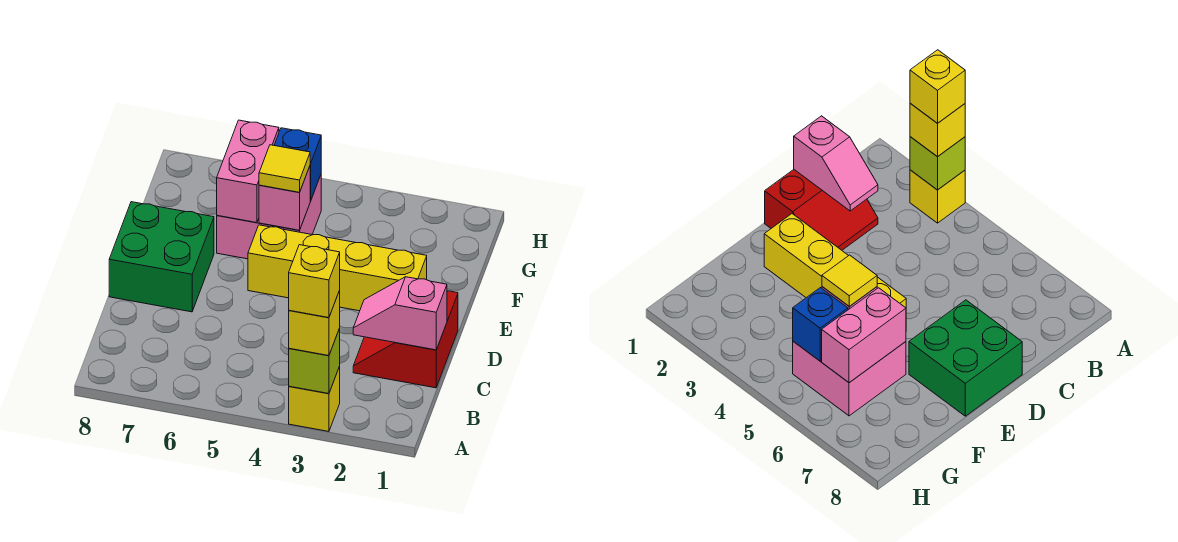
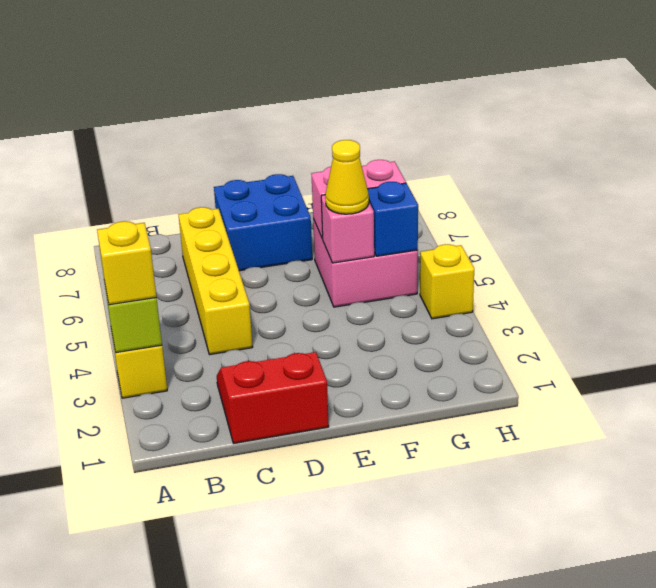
yellow brick A3 level 4 -> yellow brick H4 level 1
pink slope C1:C2 level 2 top 1 -> none
green brick D7:E8 level 1 -> blue brick D7:E8 level 1
yellow brick E2:E5 level 1 -> yellow brick C4:C7 level 1
yellow tile F5 level 3 -> yellow cone F5 level 3

